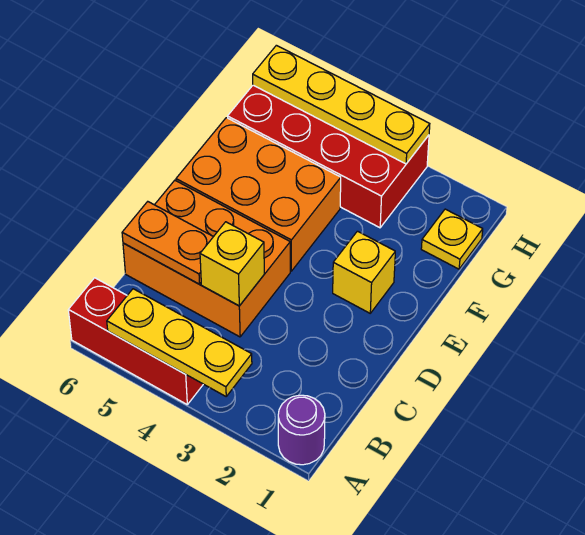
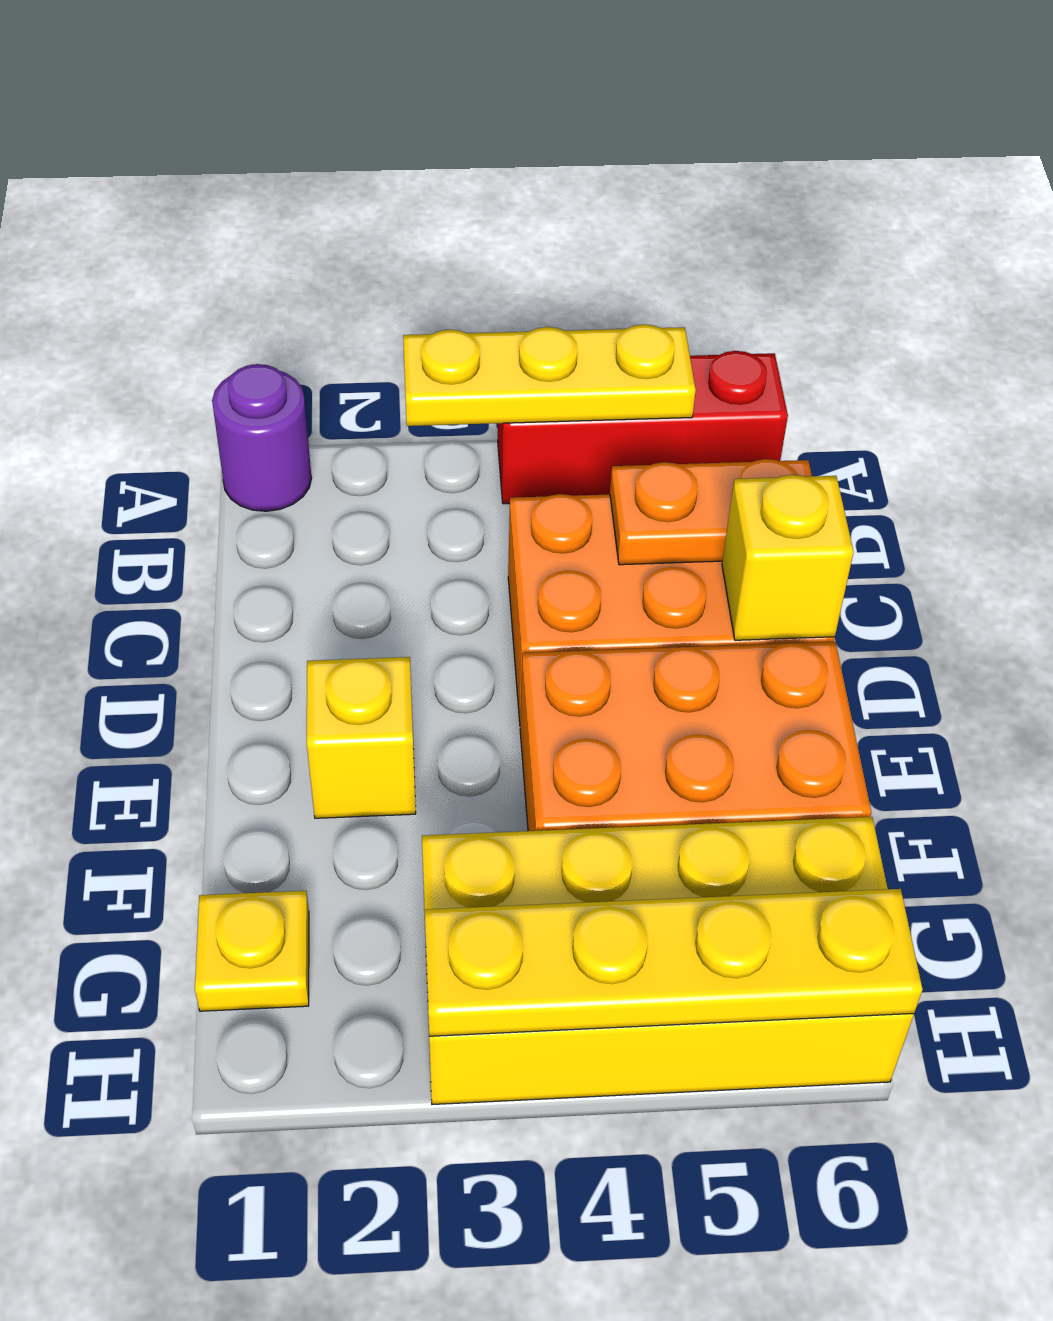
yellow brick C4 level 2 -> yellow brick D6 level 2
red brick G3:H6 level 1 -> yellow brick G3:H6 level 1

